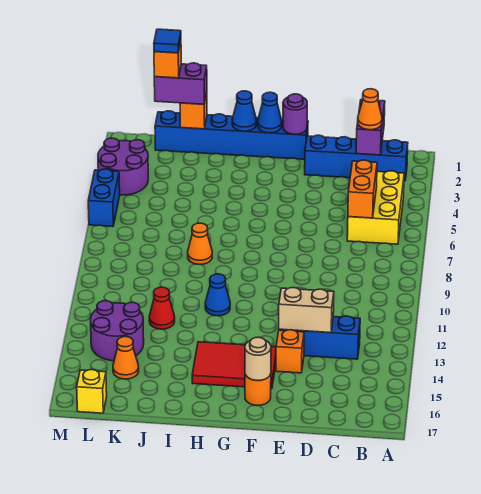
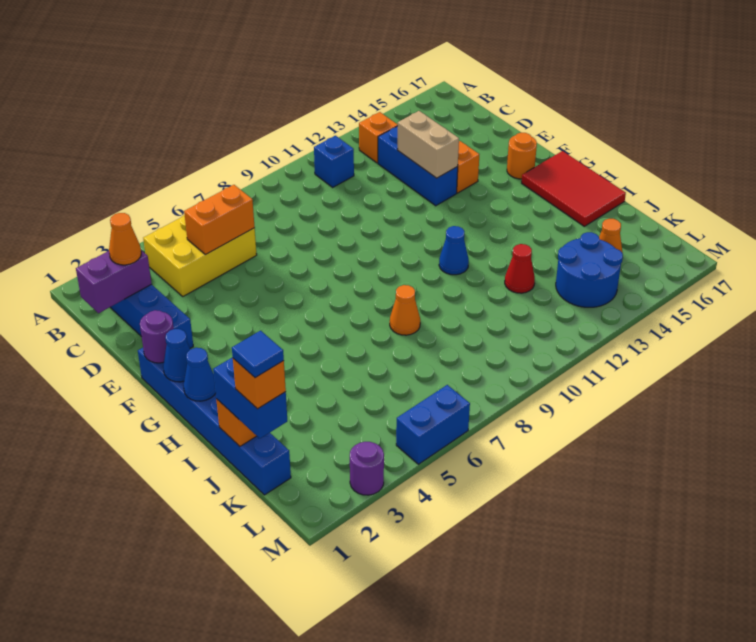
none -> blue brick B11 level 1
none -> orange brick B13 level 1
red tile F14:H15 level 1 -> red tile G16:I17 level 1
tan round brick F16 level 2 -> none
purple brick J1:K1 level 3 -> blue brick J1:K1 level 3
purple round brick K13:L14 level 1 -> blue round brick K13:L14 level 1
purple round brick L3:M4 level 1 -> purple round brick M3 level 1
yellow brick L17 level 1 -> none

